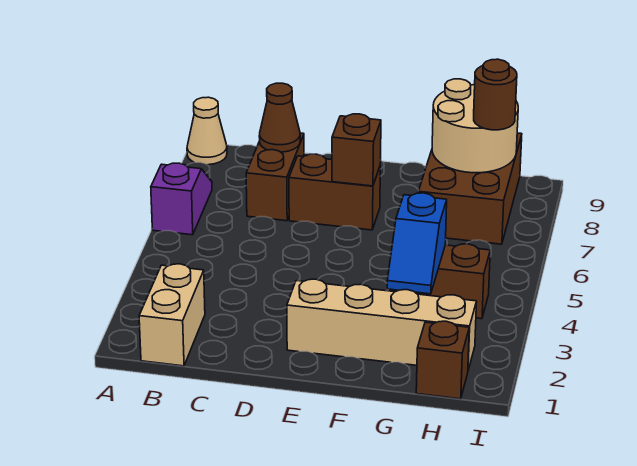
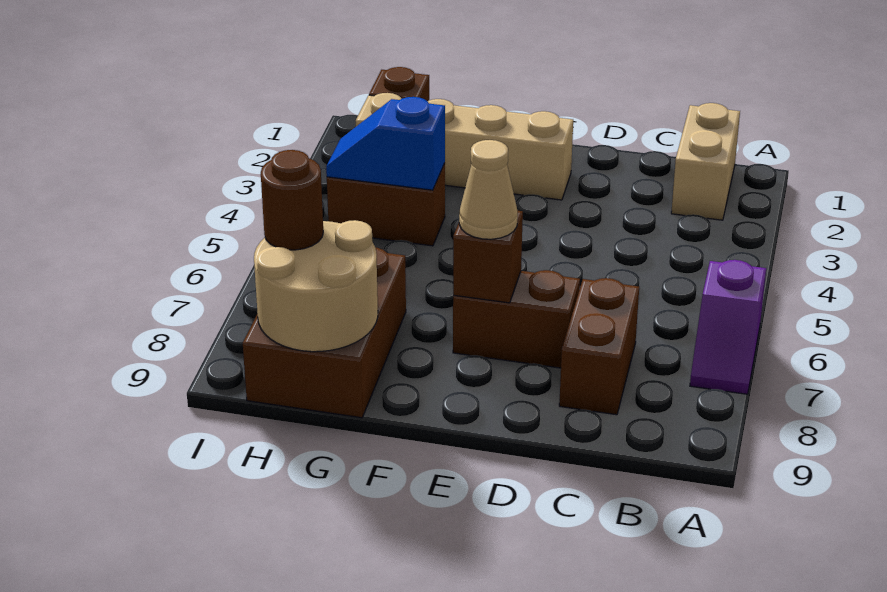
tan cone A9 level 1 -> tan cone E7 level 3
brown cone C8 level 2 -> none
blue slope G3:G4 level 2 top 4 -> blue slope G4:H4 level 2 top G

